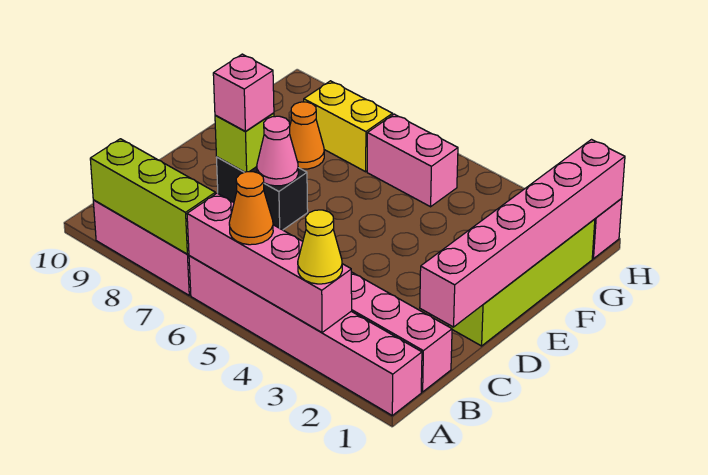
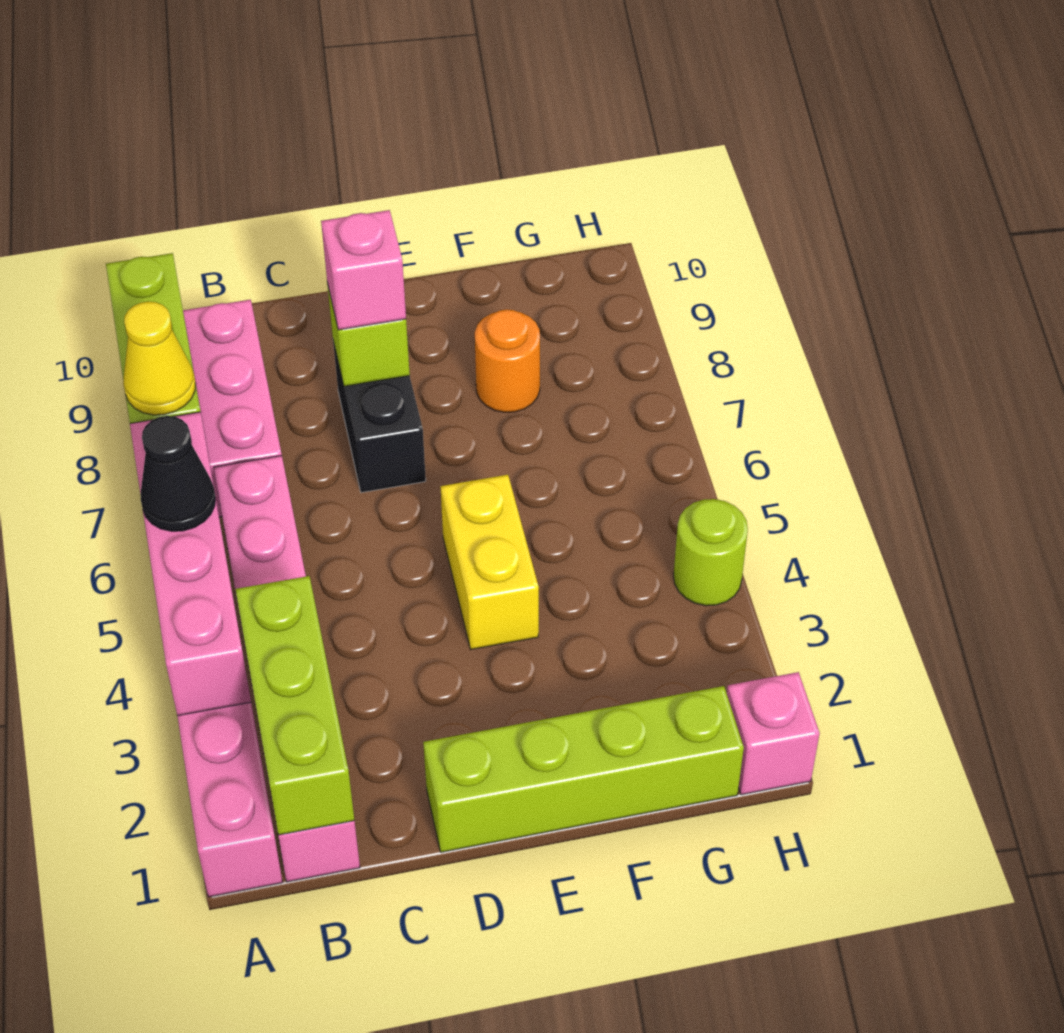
yellow cone A3 level 3 -> yellow cone A7 level 3
orange cone A5 level 3 -> black cone A5 level 3
none -> lime brick B1:B3 level 2
pink brick C1:H1 level 2 -> none
pink cone D7 level 2 -> none
orange cone F8 level 1 -> orange round brick F8 level 1
pink brick G5:G6 level 1 -> none
yellow brick G7:G8 level 1 -> yellow brick E4:E5 level 1
none -> lime round brick H4 level 1

